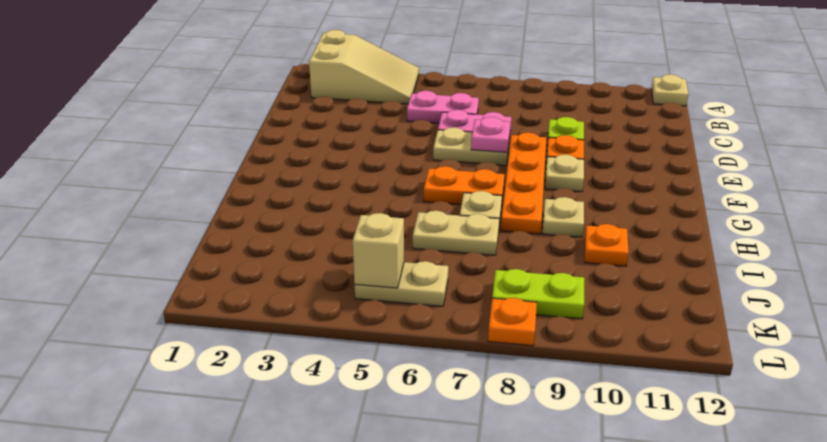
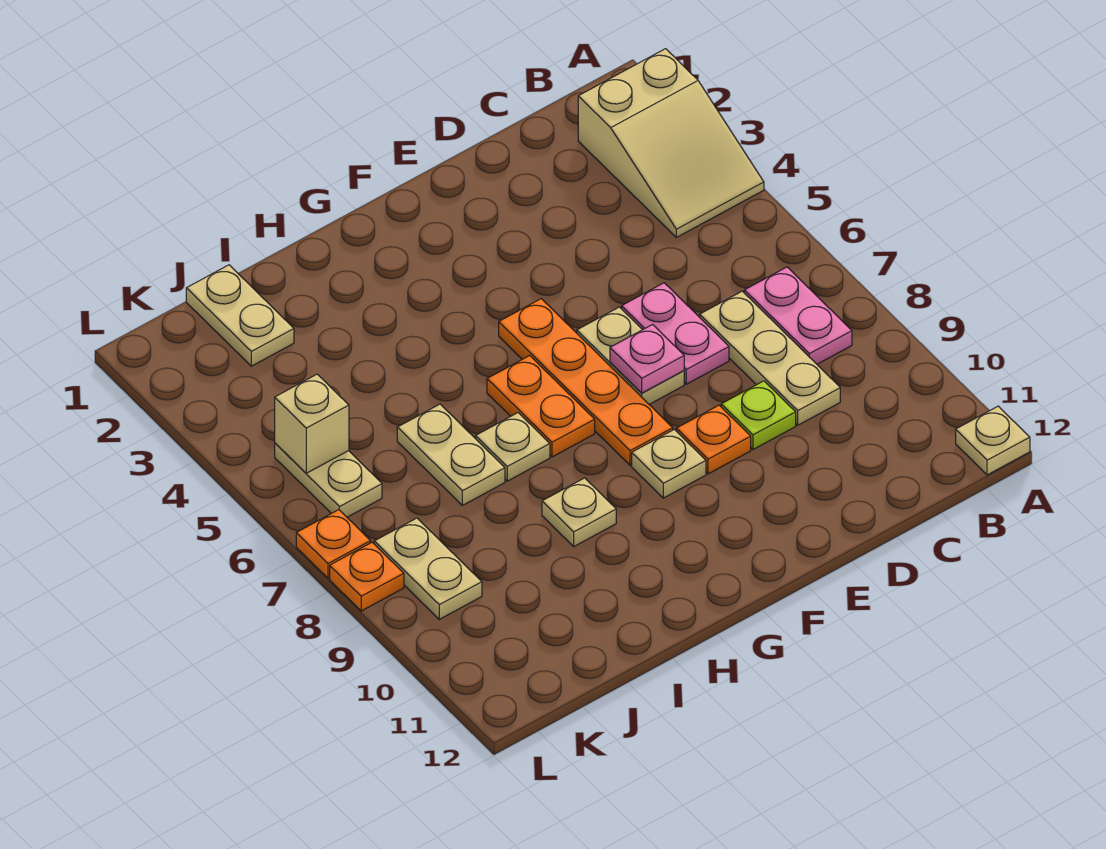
pink plate C5:C6 level 1 -> pink plate B7:B8 level 1
none -> tan plate C7:C9 level 1
orange plate E8:H8 level 1 -> orange plate F5:F8 level 1
orange plate I10 level 1 -> orange plate L7 level 1
none -> tan plate J1:J2 level 1
lime plate K8:K9 level 1 -> tan plate K8:K9 level 1

